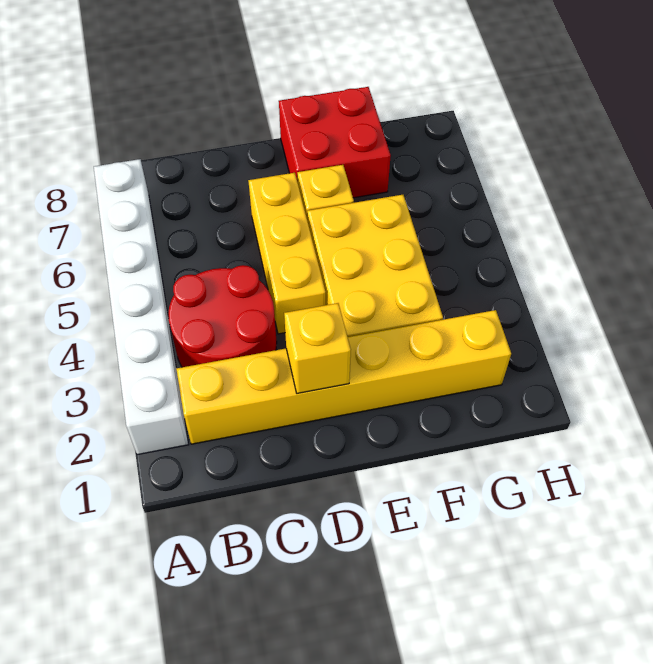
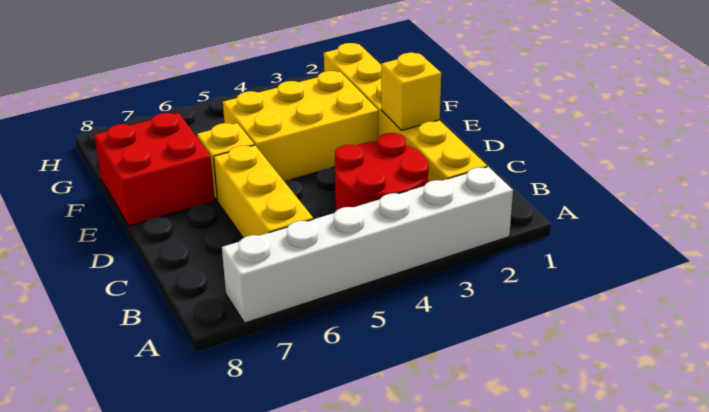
yellow brick D4:D6 level 1 -> yellow brick B6:D6 level 1

